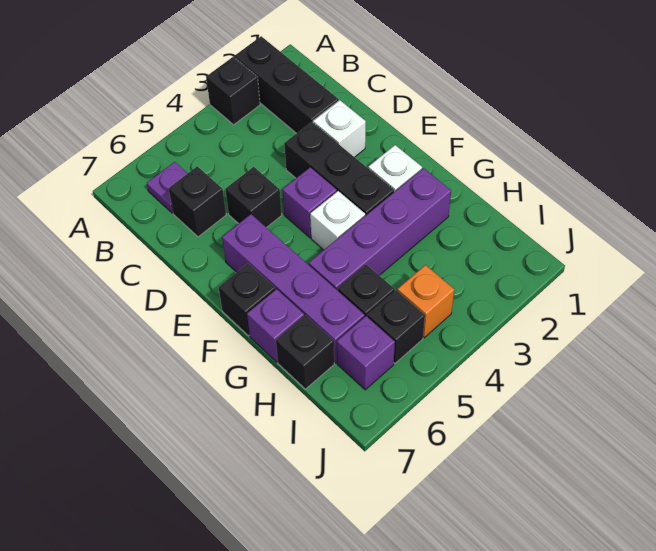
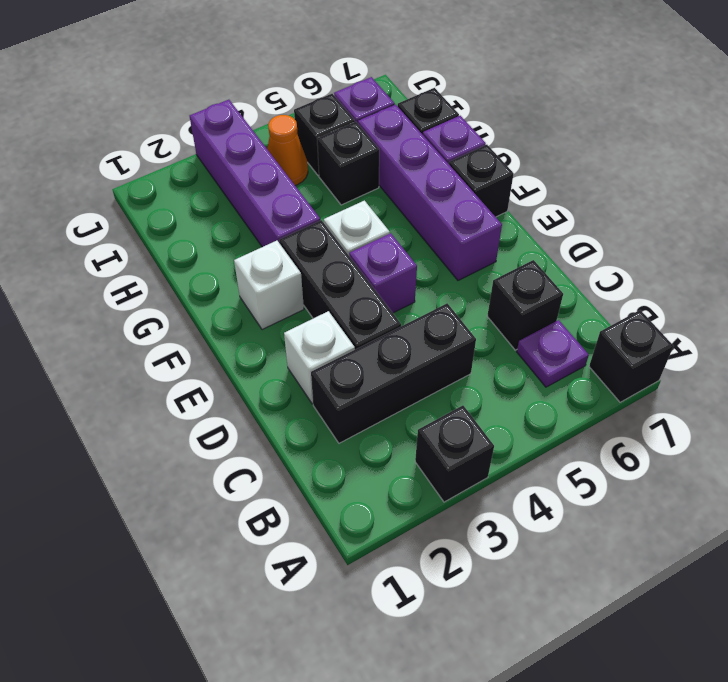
black brick A2:C2 level 1 -> black brick C2:C4 level 1
black brick D5 level 1 -> black brick A7 level 1
purple brick G2:G5 level 1 -> purple brick G3:J3 level 1
orange brick I4 level 1 -> orange cone I4 level 1

